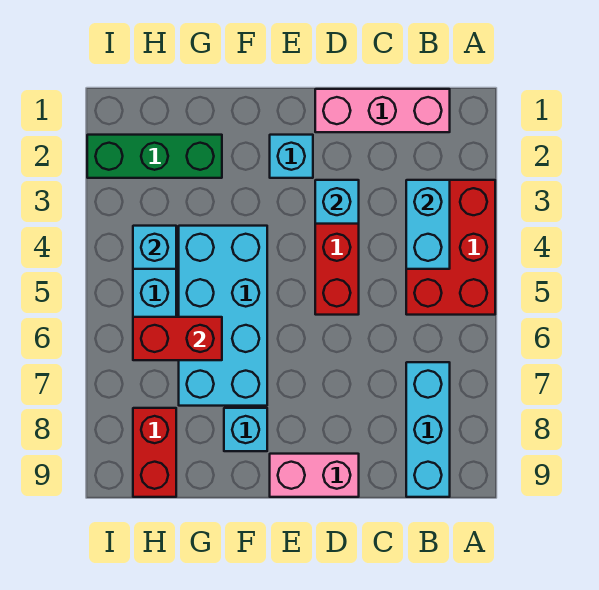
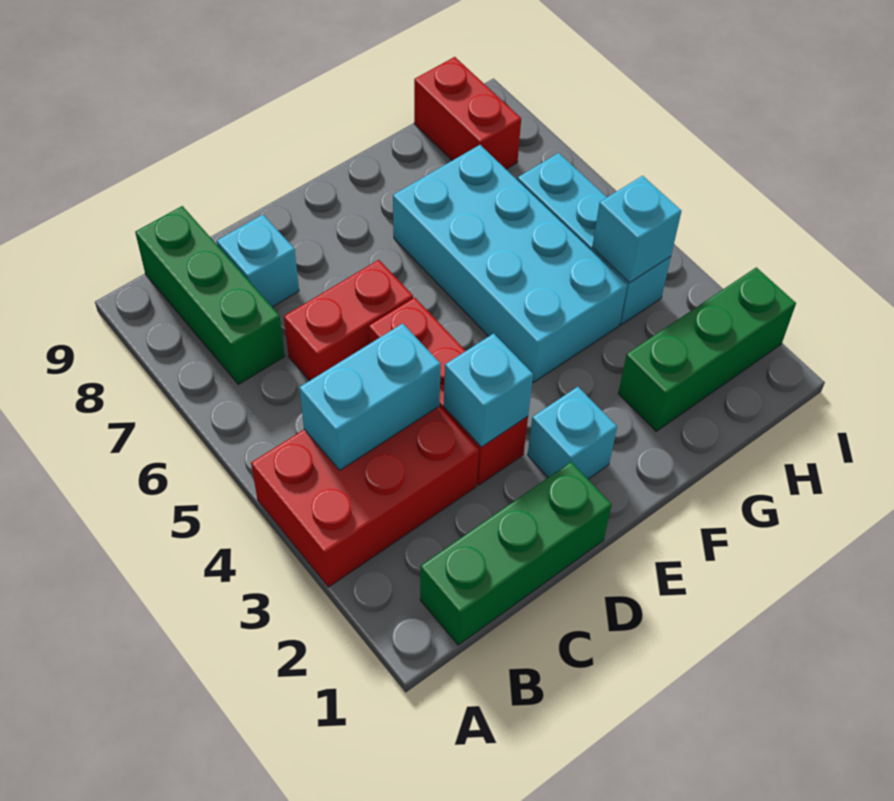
red brick A3:B5 level 1 -> red brick A3:C4 level 1
pink brick B1:D1 level 1 -> green brick B1:D1 level 1
cyan brick B3:B4 level 2 -> cyan brick B4:C4 level 2
cyan brick B7:B9 level 1 -> green brick B7:B9 level 1
pink brick D9:E9 level 1 -> none
cyan brick F8 level 1 -> cyan brick C8 level 1
red brick G6:H6 level 2 -> red brick C6:D6 level 1

